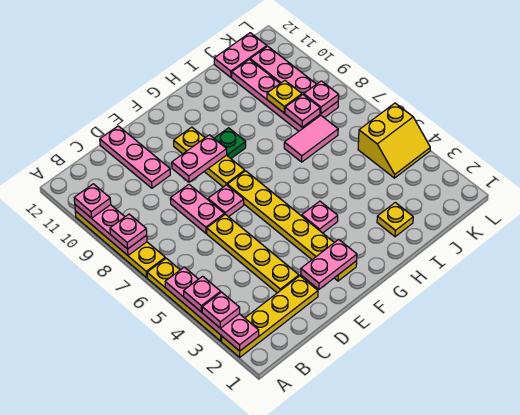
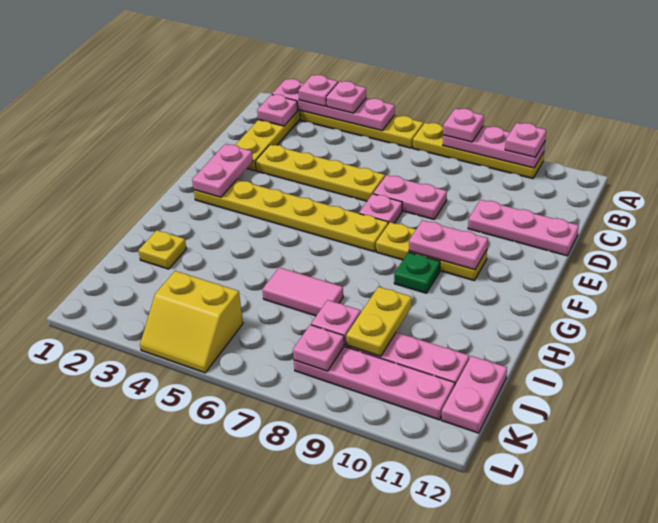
pink plate E9:F9 level 2 -> pink plate F9:F10 level 2
pink plate G4 level 1 -> pink plate B2 level 2
pink tile I7:J7 level 1 -> pink tile I6:I7 level 1
yellow plate J9 level 2 -> yellow plate I9:J9 level 2
yellow slope K4:L5 level 1 top 5 -> yellow slope K4:L5 level 1 top K

